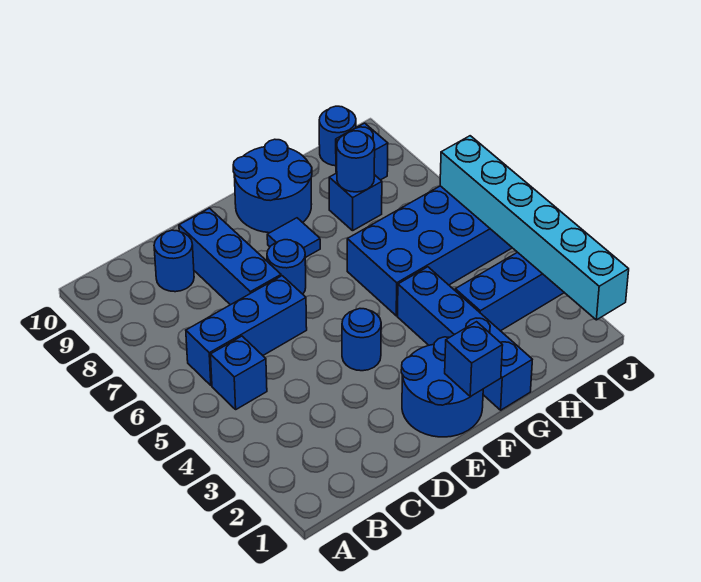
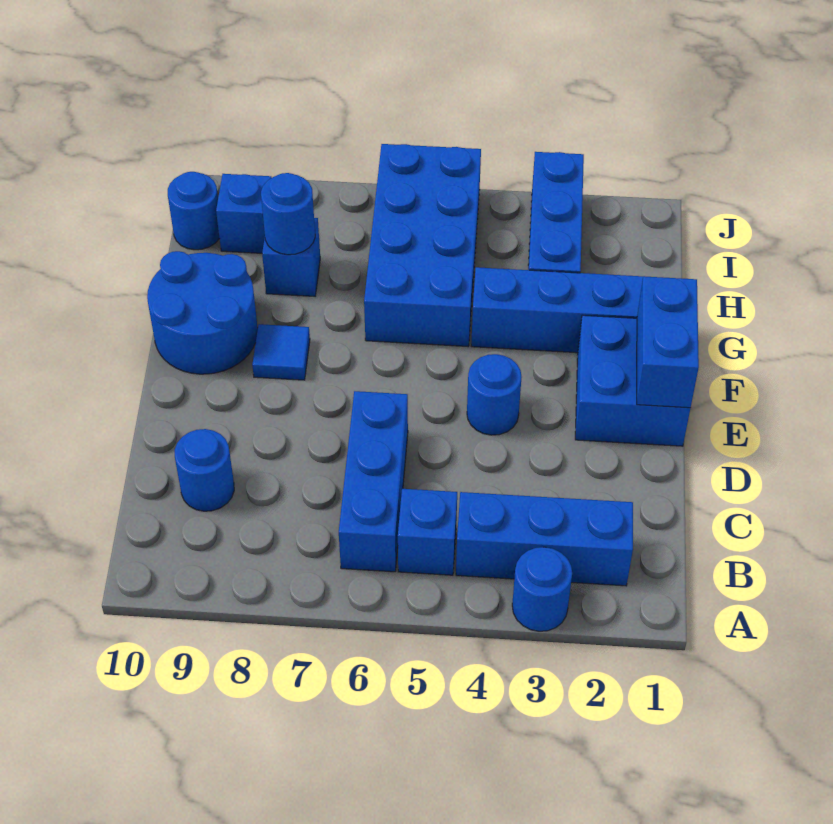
blue brick D7:D9 level 1 -> blue brick B2:B4 level 1
blue round brick E1:F2 level 1 -> blue brick E1:F2 level 1
blue round brick E7 level 1 -> blue round brick A3 level 1
blue brick F1 level 2 -> blue brick E1:F1 level 2
cyan brick J1:J6 level 2 -> none

